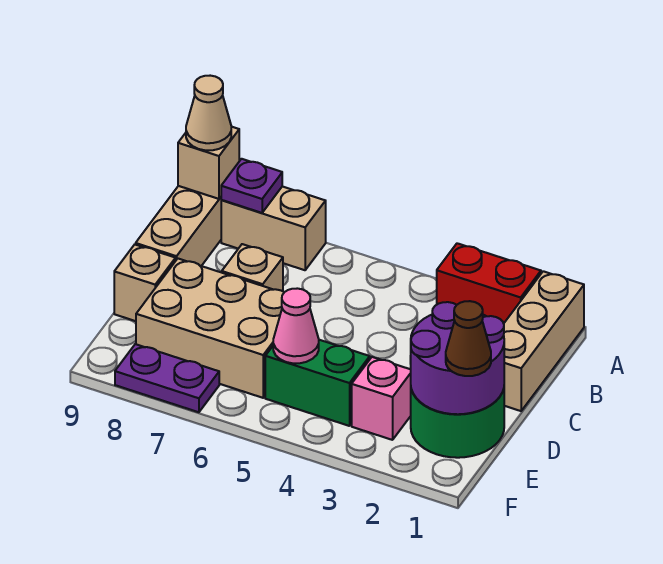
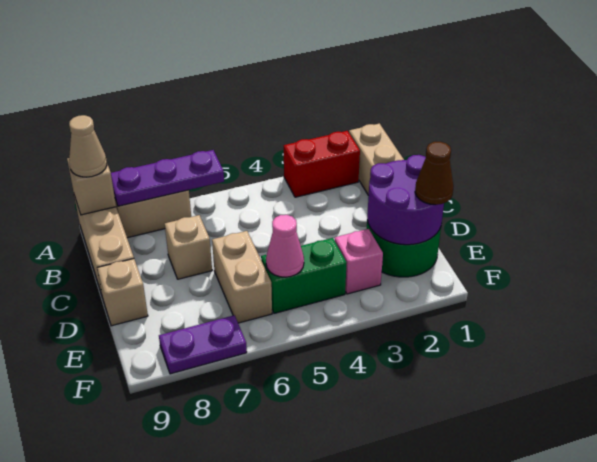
purple plate A8 level 2 -> purple plate A6:A8 level 2
tan brick D6:E8 level 1 -> tan brick D6:E6 level 1

